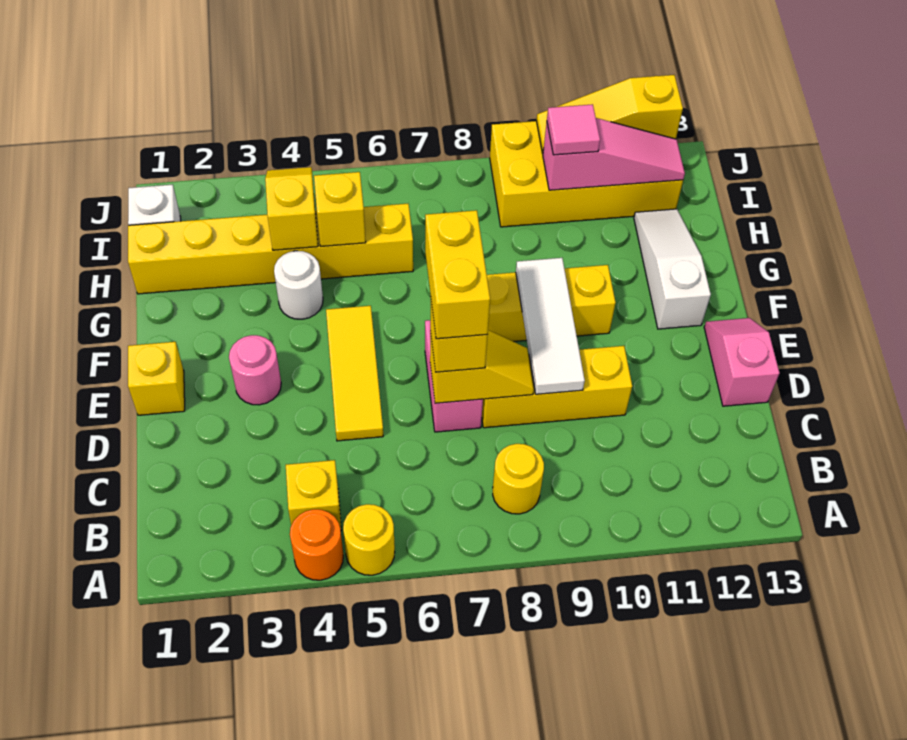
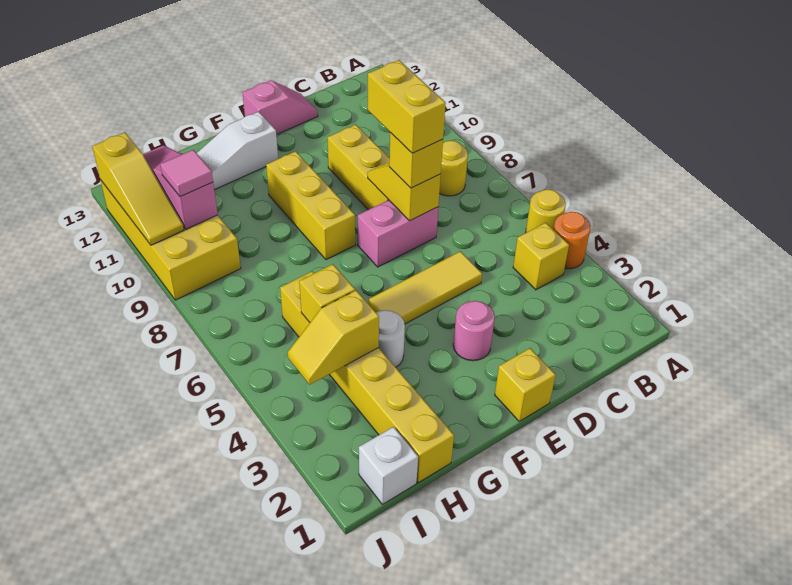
yellow brick D7:E7 level 4 -> yellow brick D7:D8 level 4
white tile D9:F9 level 2 -> none
pink slope D13:E13 level 1 top D -> pink slope D13:E13 level 1 top E

